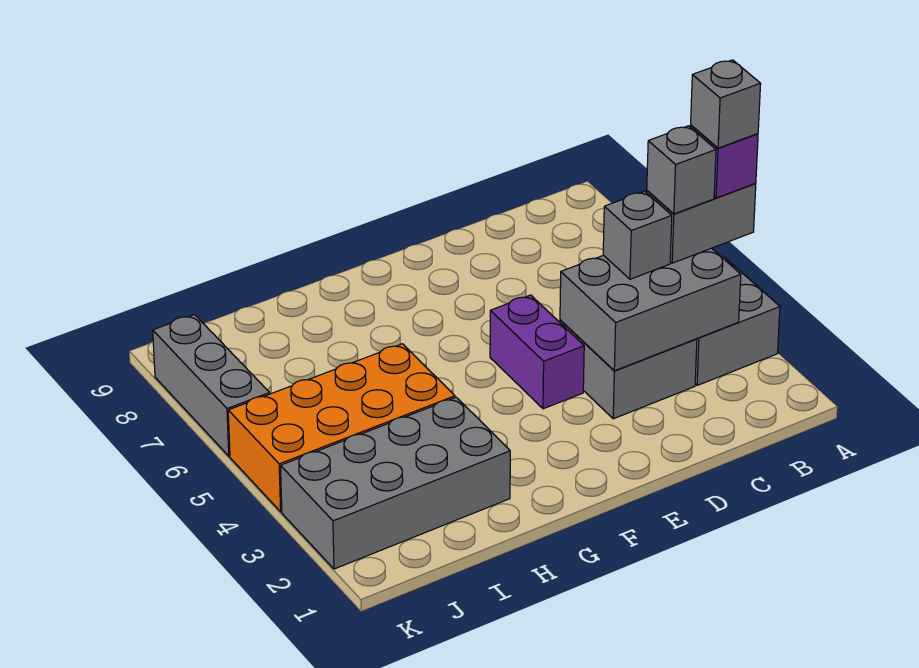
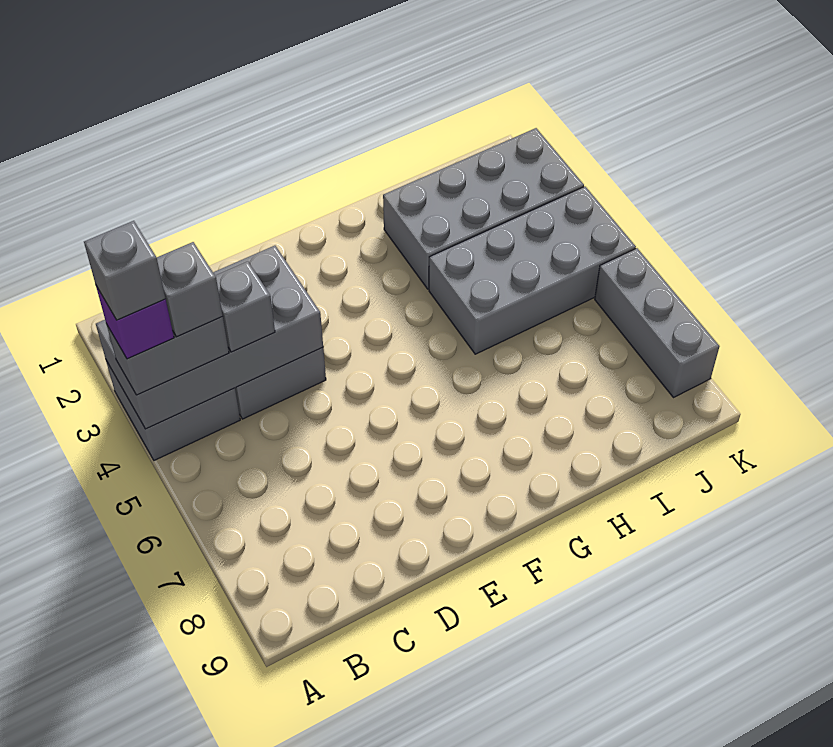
grey brick B3:D4 level 2 -> grey brick A3:D4 level 2
purple brick E4:E5 level 1 -> none
orange brick H4:K5 level 1 -> grey brick H4:K5 level 1

